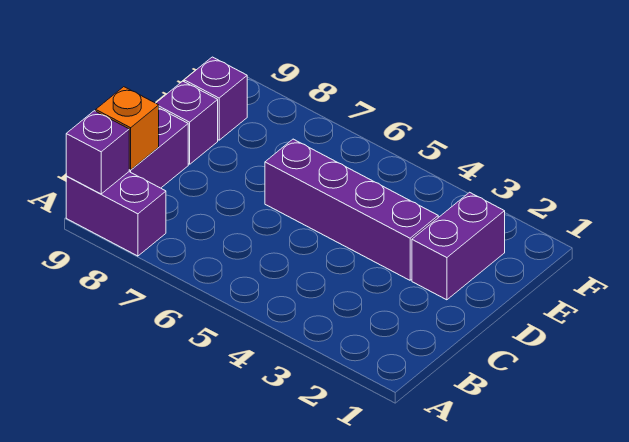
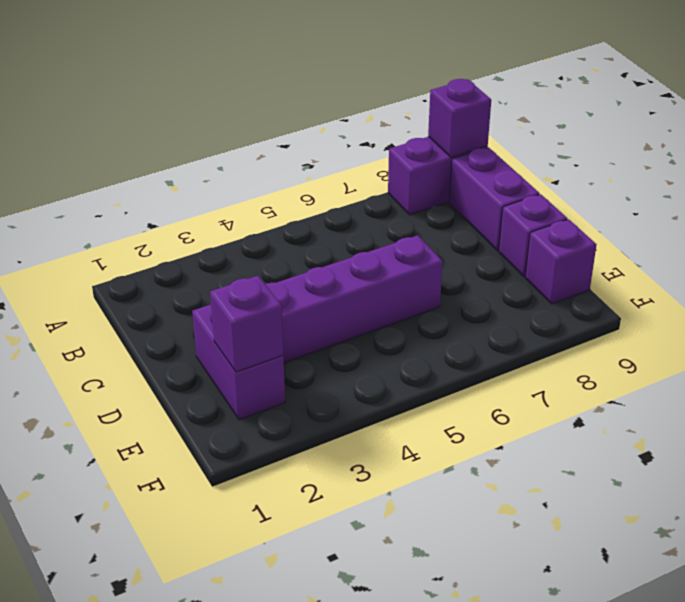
orange brick B9 level 2 -> none
none -> purple brick E2 level 2

